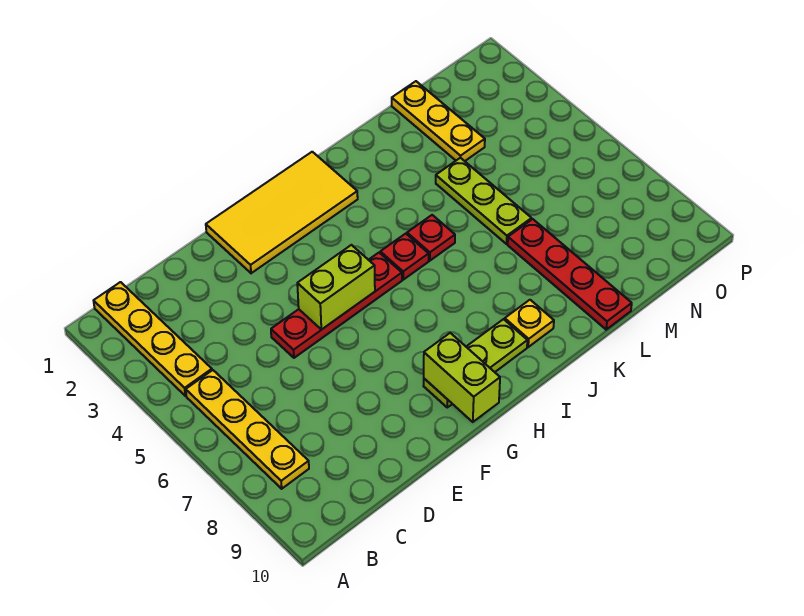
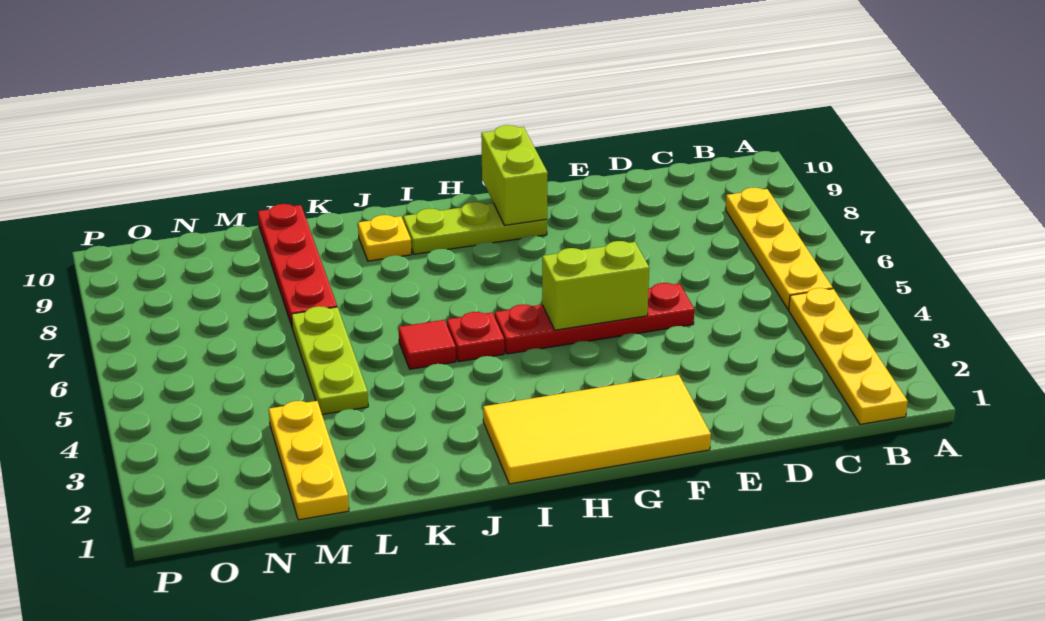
red plate J5 level 1 -> red tile J5 level 1

